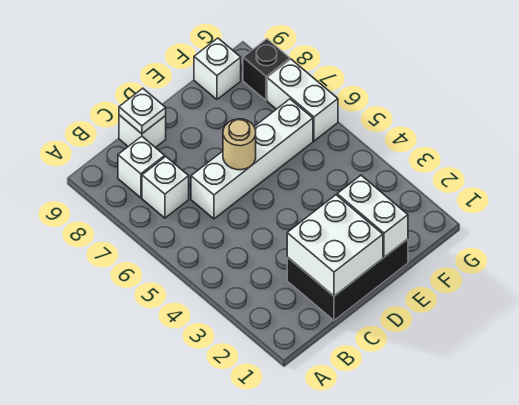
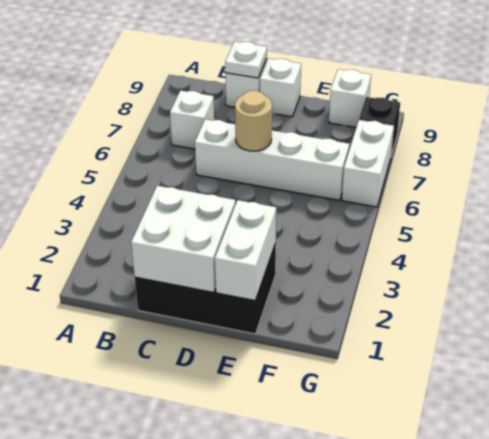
white brick B8 level 1 -> white brick D9 level 1

